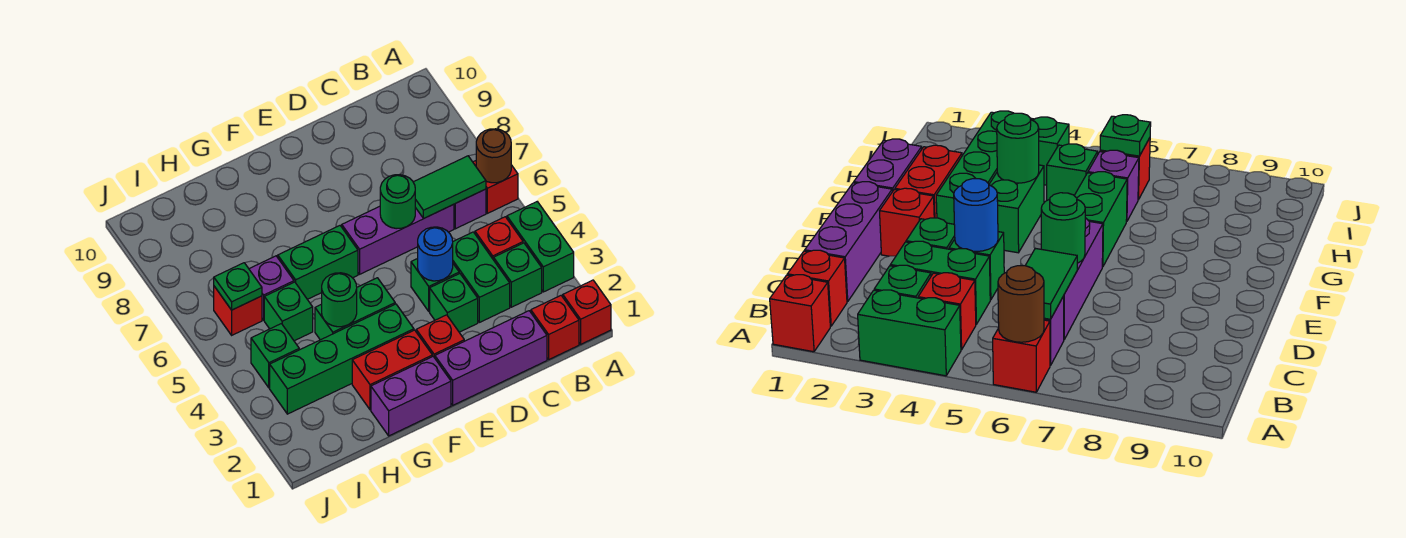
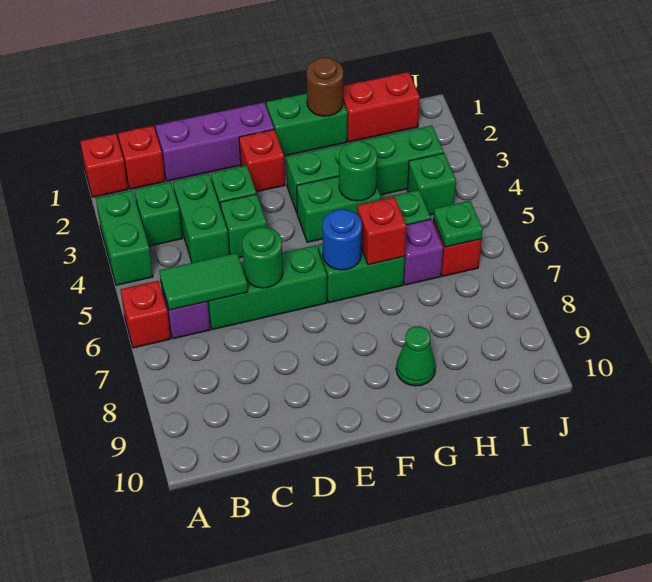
brown round brick A6 level 2 -> brown round brick G1 level 2
red brick B4 level 1 -> red brick G6 level 2
purple brick C6:E6 level 1 -> green brick C6:E6 level 1
blue round brick D4 level 2 -> blue round brick F6 level 2
purple brick F1:G1 level 1 -> green brick F1:G1 level 1
red brick F2:G2 level 1 -> red brick H1:I1 level 1
none -> green cone G9 level 1

